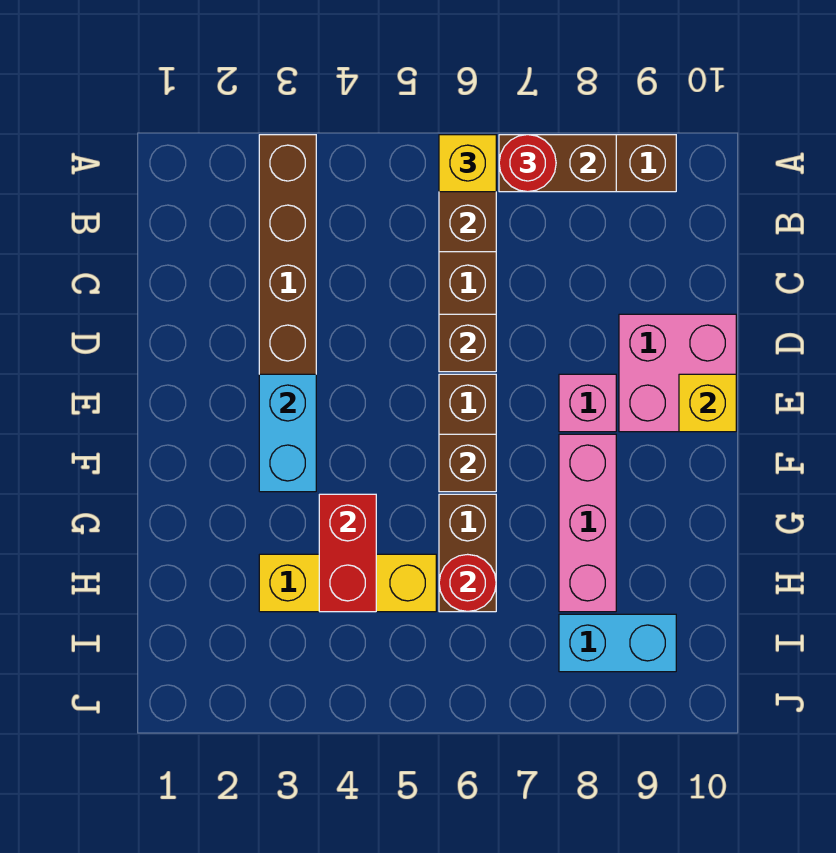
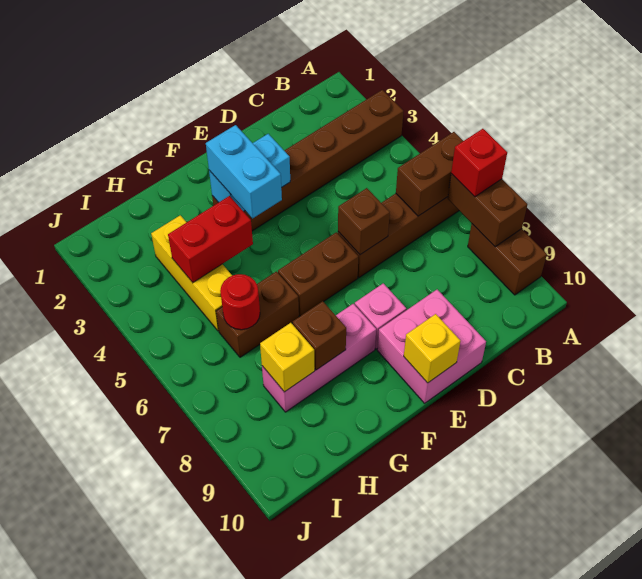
yellow brick A6 level 3 -> yellow brick H8 level 2
red round brick A7 level 3 -> red brick A7 level 3
brown brick F6 level 2 -> brown brick G8 level 2
cyan brick I8:I9 level 1 -> cyan brick F3:F4 level 3

